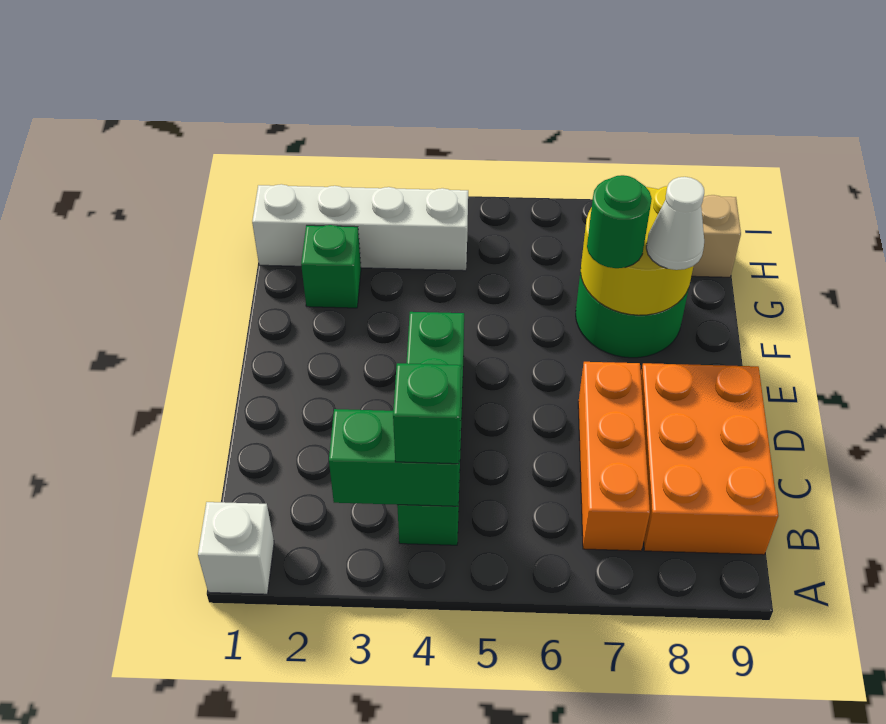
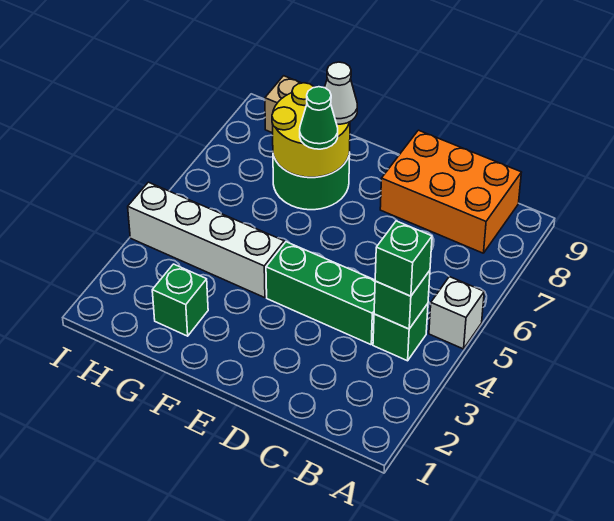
white brick A1 level 1 -> white brick A5 level 1
green brick B3:B4 level 2 -> green brick B4 level 2
orange brick B7:D7 level 1 -> none
green round brick F7 level 3 -> green cone F7 level 3
white brick H1:H4 level 1 -> white brick F4:I4 level 1

